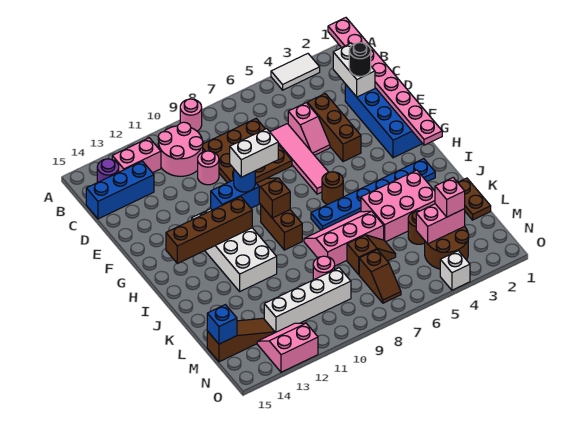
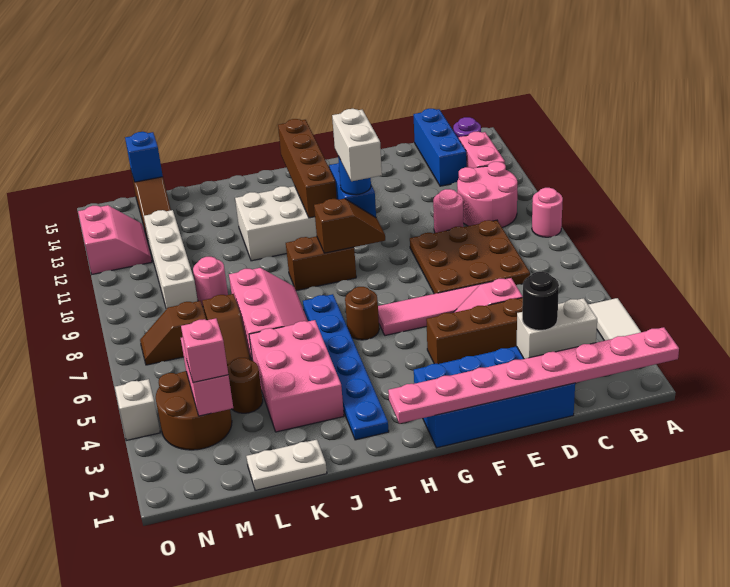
brown plate K1:L1 level 1 -> white plate K1:L1 level 1

